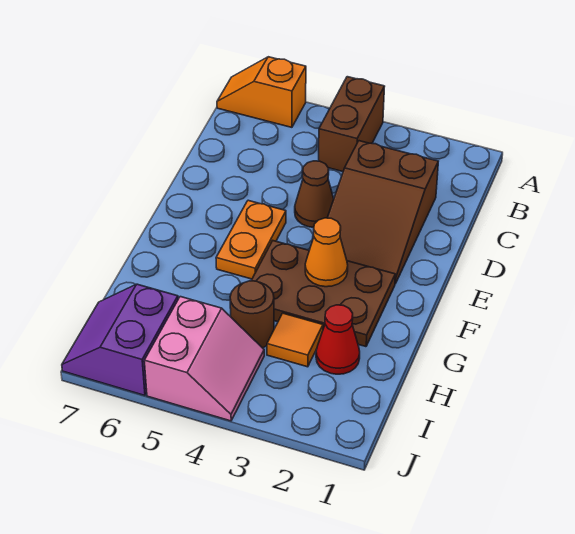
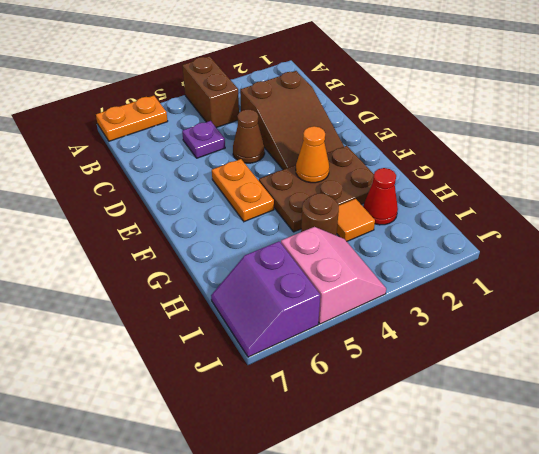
orange slope A6:A7 level 1 top 6 -> orange plate A6:A7 level 1
none -> purple plate C5 level 1

